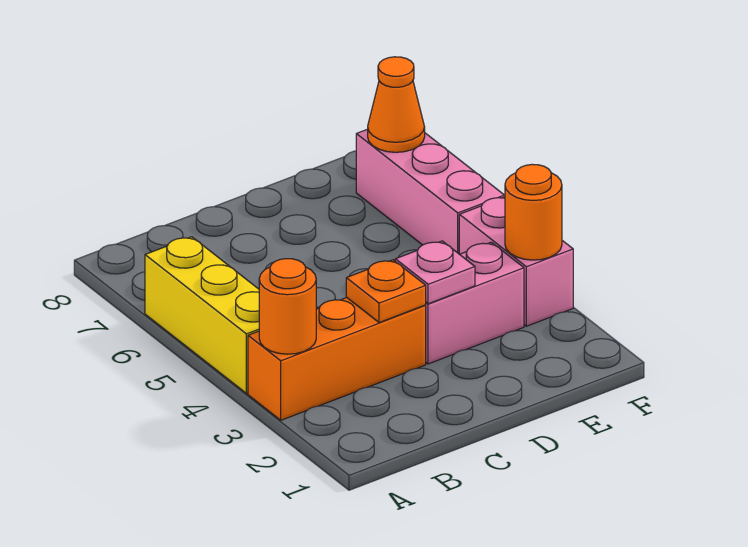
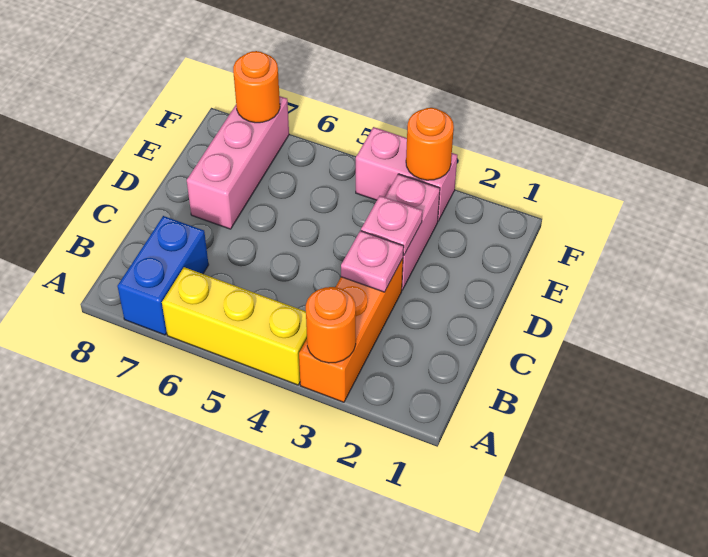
none -> blue brick A7:B7 level 1
orange plate C3 level 2 -> pink plate C3 level 2
pink brick F5:F7 level 1 -> pink brick D7:F7 level 1
orange cone F7 level 2 -> orange round brick F7 level 2

